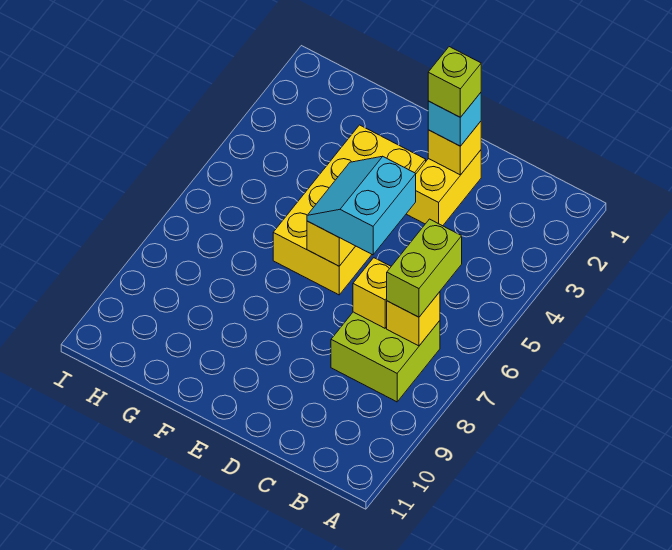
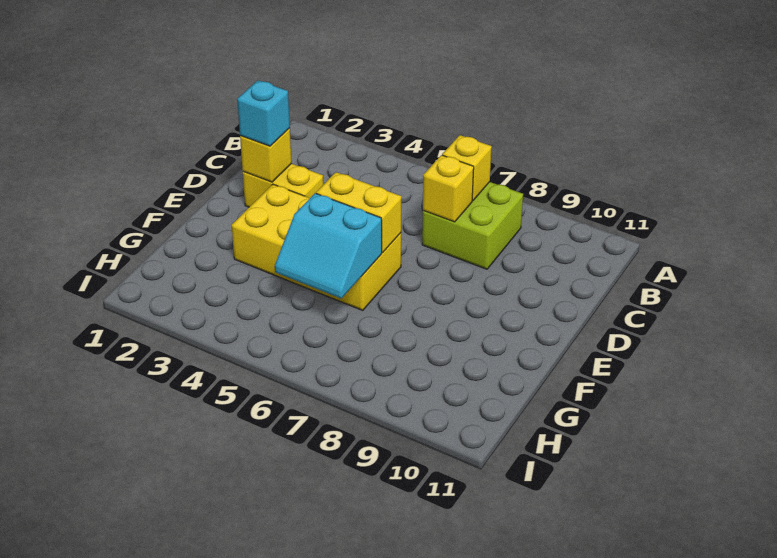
lime brick B6:B7 level 3 -> none
lime brick D2 level 4 -> none
cyan slope D5:E6 level 3 top D -> cyan slope F5:G6 level 2 top F

